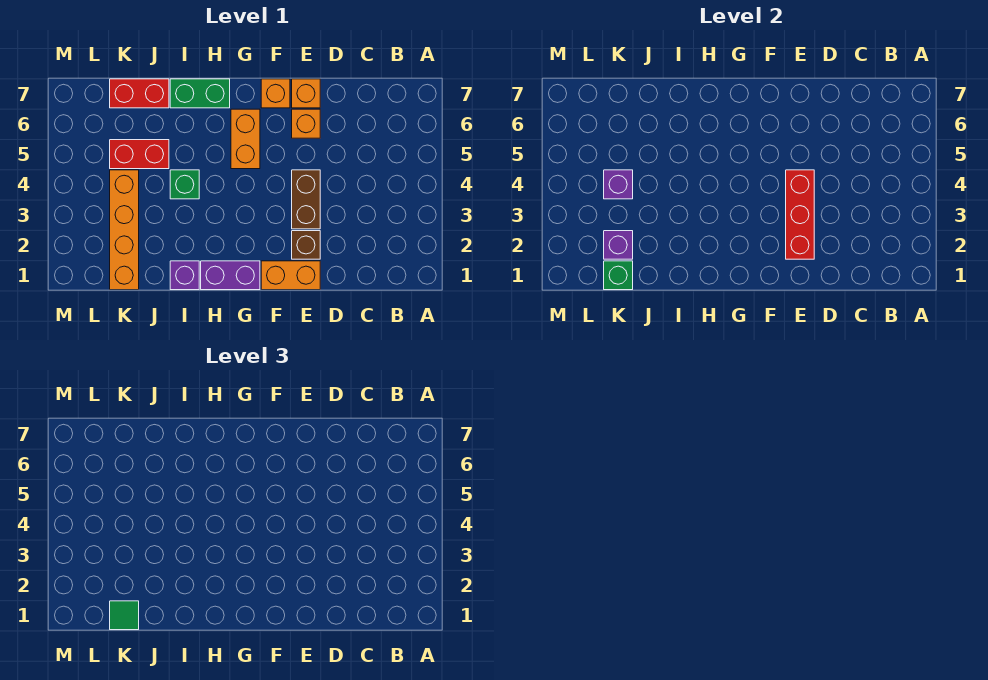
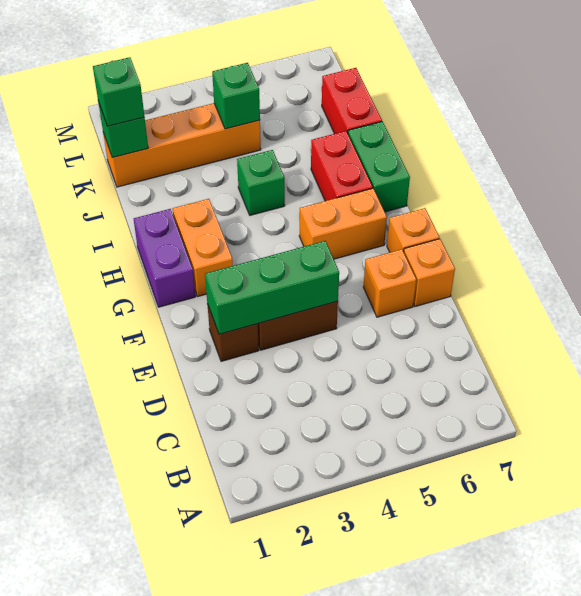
orange brick E1:F1 level 1 -> orange brick G2:H2 level 1
red brick E2:E4 level 2 -> green brick E2:E4 level 2
purple brick I1 level 1 -> none
red brick J5:K5 level 1 -> red brick H6:I6 level 1
green tile K1 level 3 -> green brick K1 level 3
purple brick K2 level 2 -> none
purple brick K4 level 2 -> green brick K4 level 2

